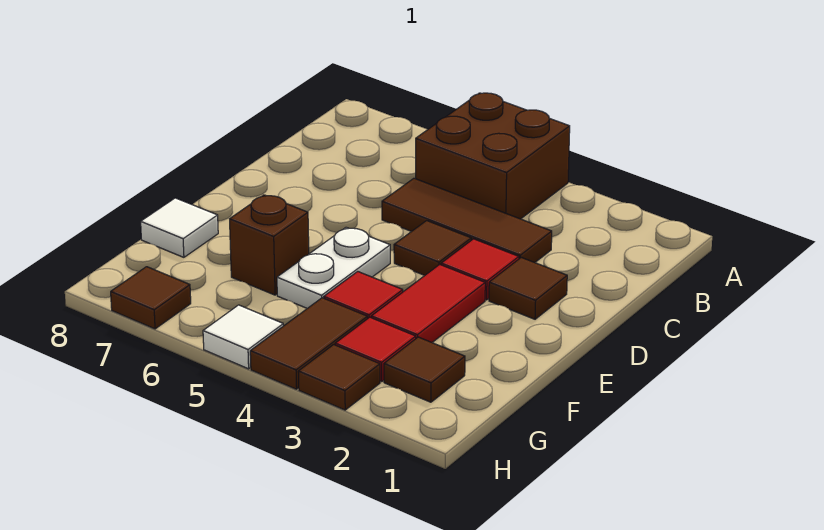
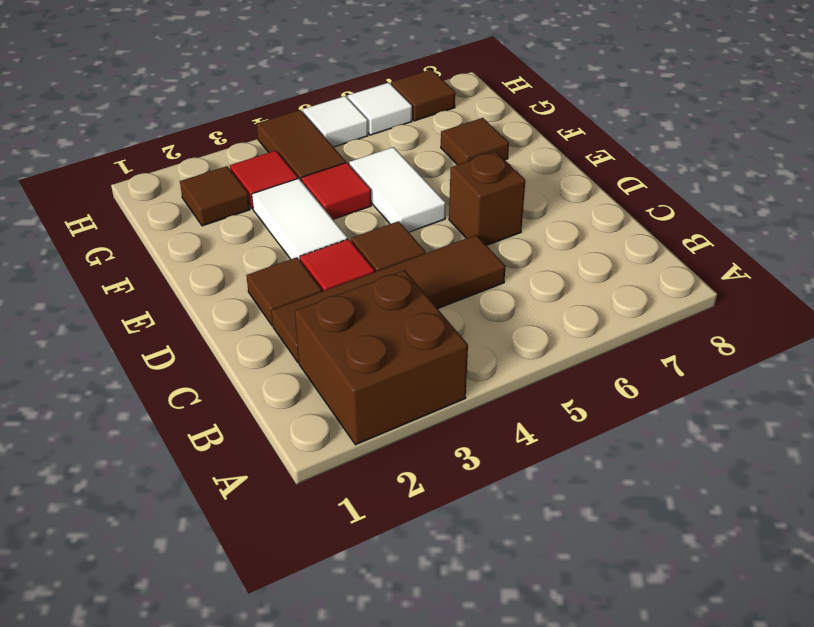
brown brick A4:B5 level 1 -> brown brick A2:B3 level 1
brown tile C3:C5 level 1 -> brown tile C2:C5 level 1
red tile E3:F3 level 1 -> white tile E3:F3 level 1
white plate E5:F5 level 1 -> white tile E5:F5 level 1
brown brick F6 level 1 -> brown brick D6 level 1
white tile F8 level 1 -> white tile H6 level 1
brown tile H3 level 1 -> brown tile F7 level 1

